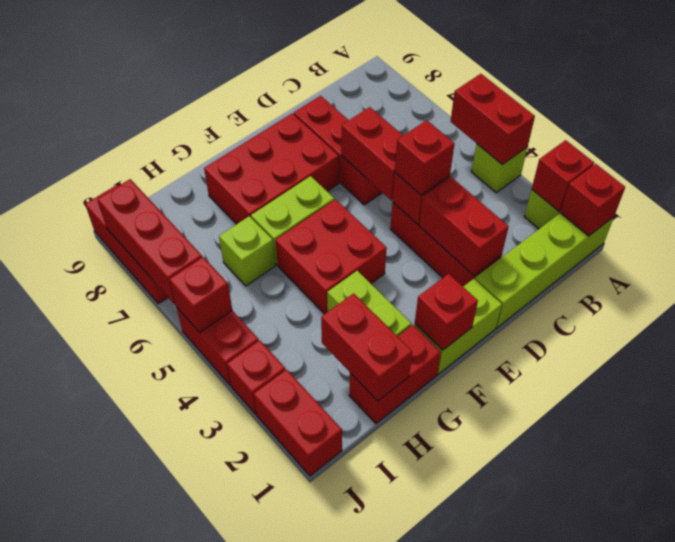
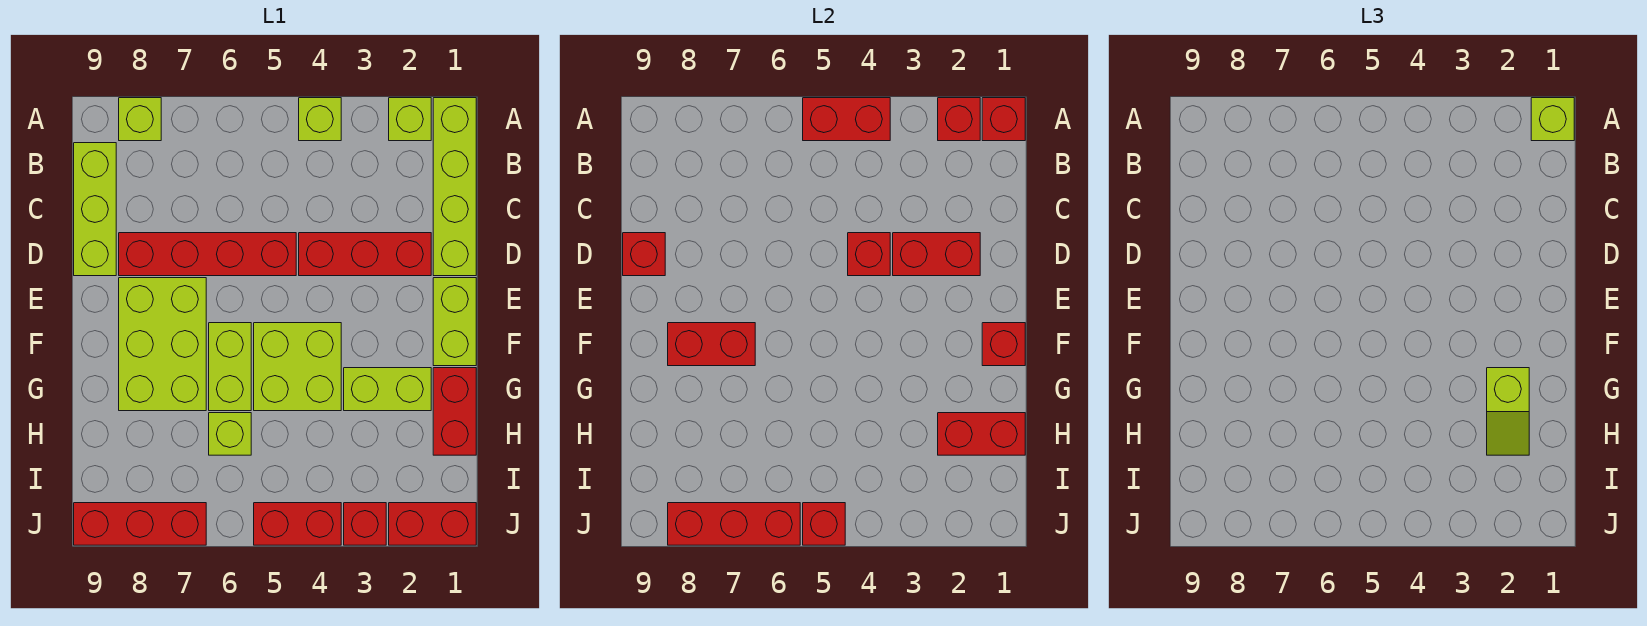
none -> lime brick A1 level 3
none -> lime brick A8 level 1
none -> lime brick B9:D9 level 1
red brick D4 level 3 -> red brick D9 level 2
red brick D5:D6 level 2 -> red brick F7:F8 level 2
red brick D6:D8 level 1 -> red brick D5:D8 level 1
red brick E7:G8 level 1 -> lime brick E7:G8 level 1
red brick F4:G5 level 1 -> lime brick F4:G5 level 1
none -> lime slope G2:H2 level 3 top G

